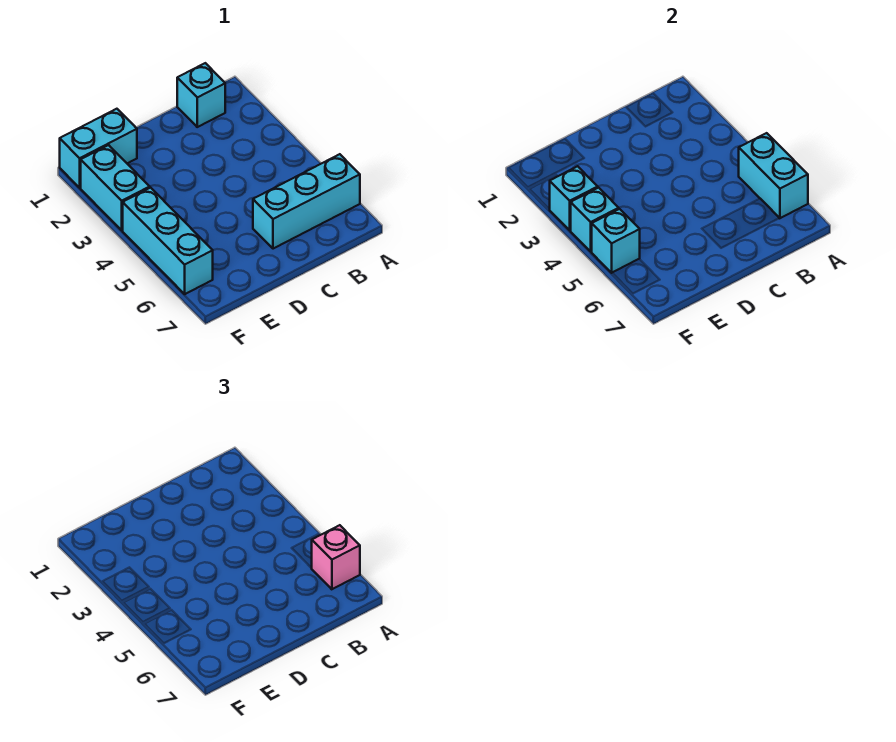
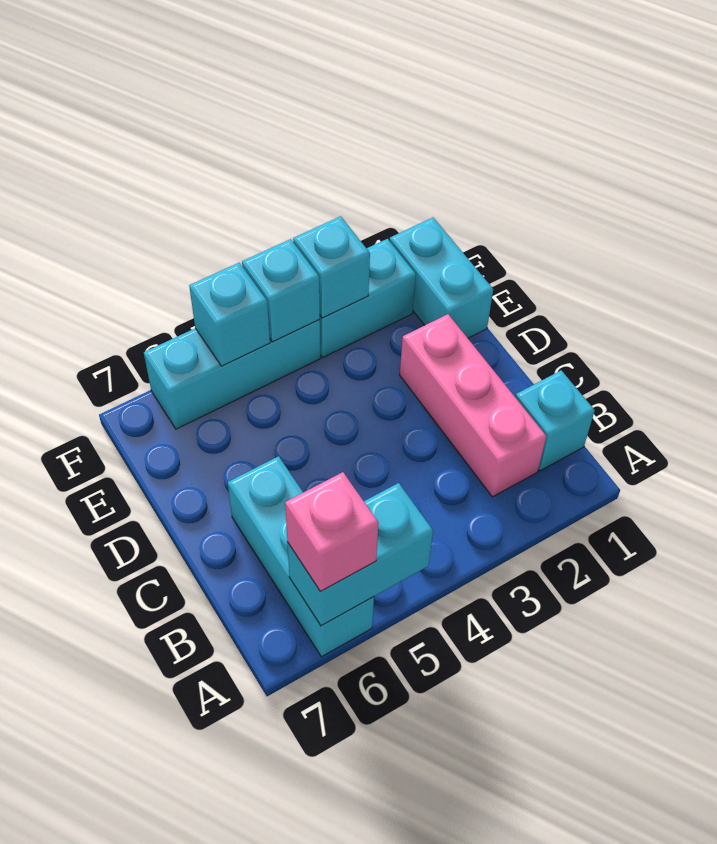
none -> pink brick B2:D2 level 1

